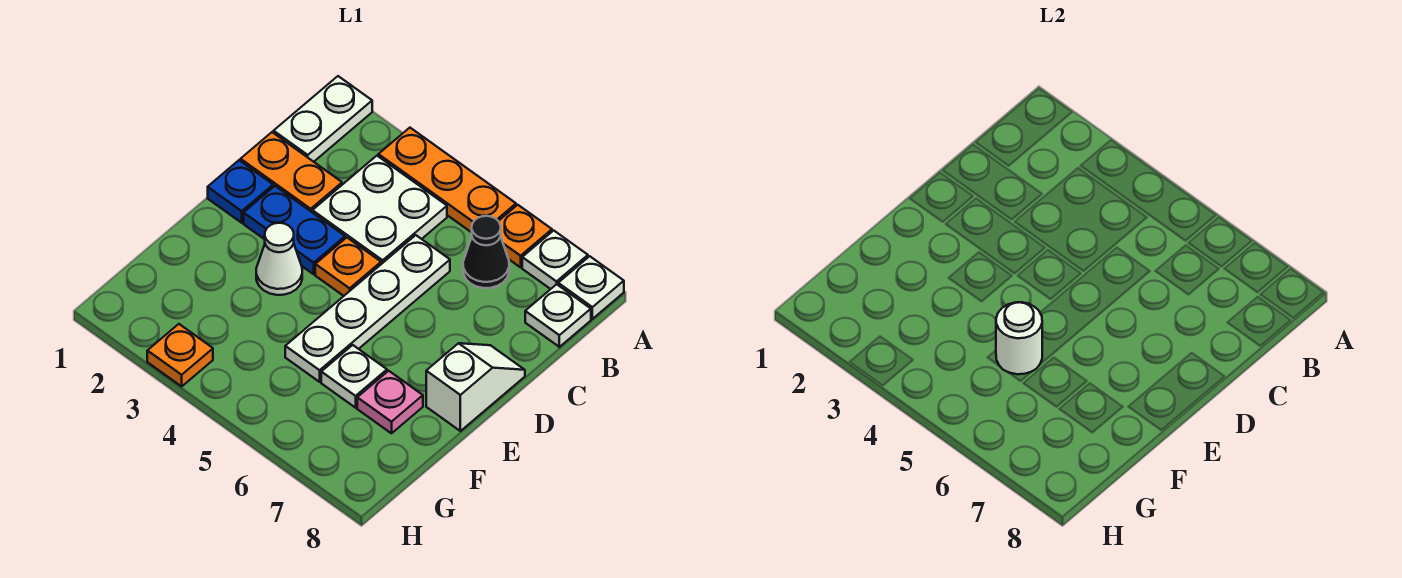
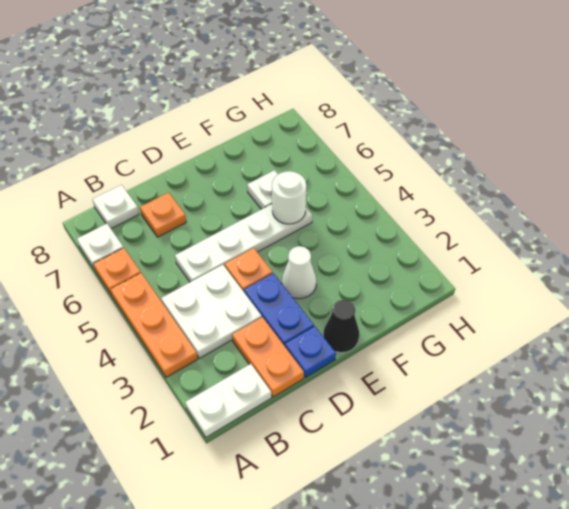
white plate A8 level 1 -> none
black cone B6 level 1 -> black cone E1 level 1
white slope D8:E8 level 1 top E -> none
pink plate F7 level 1 -> none
orange plate H3 level 1 -> orange plate C7 level 1

